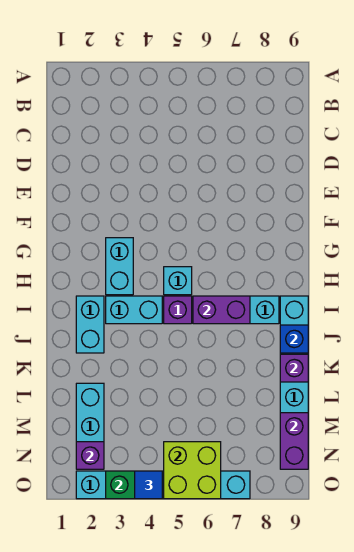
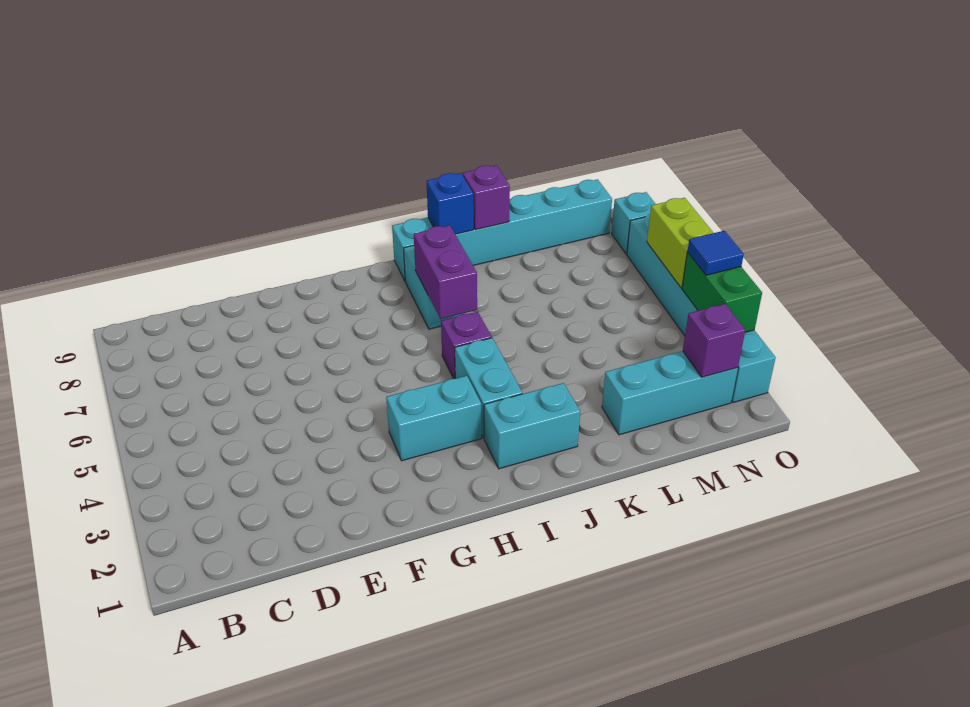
cyan brick H5 level 1 -> cyan brick O8 level 1
purple brick M9:N9 level 2 -> none
lime brick N5:O6 level 2 -> lime brick O5:O6 level 2

